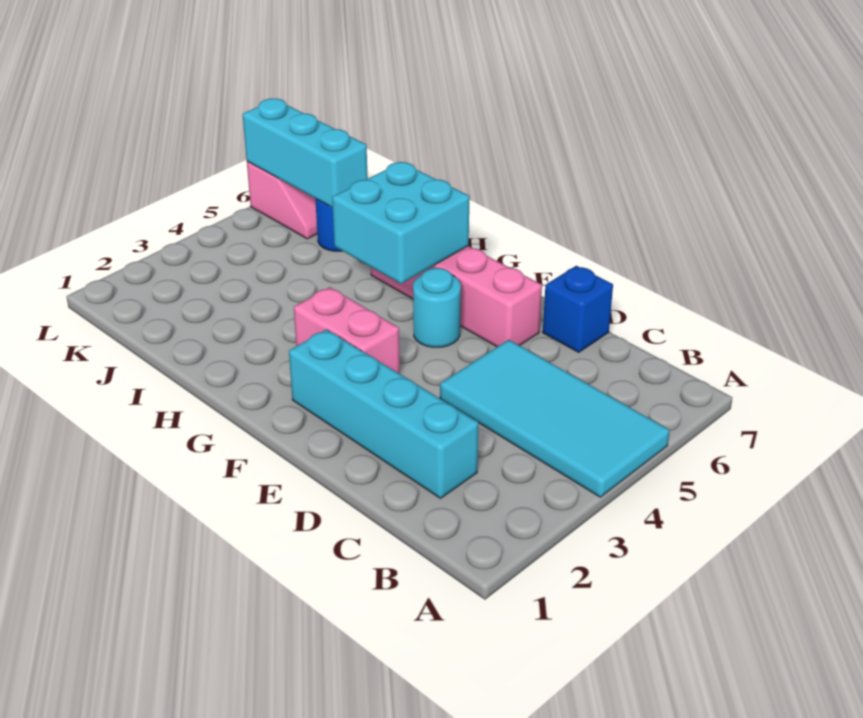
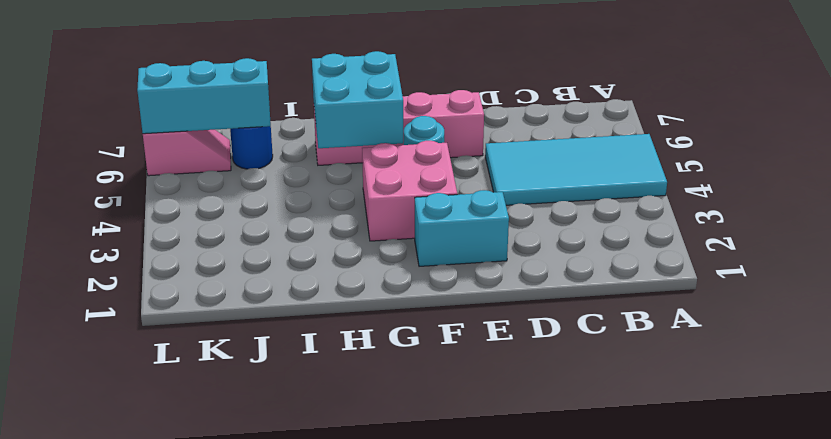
cyan brick C2:F2 level 1 -> cyan brick E2:F2 level 1
blue brick D7 level 1 -> none
pink brick F3:G3 level 1 -> pink brick F3:G4 level 1

